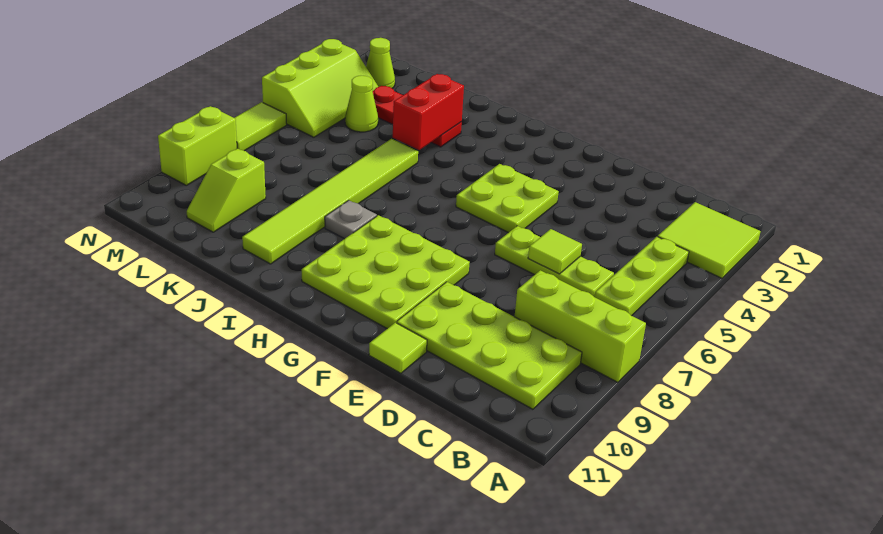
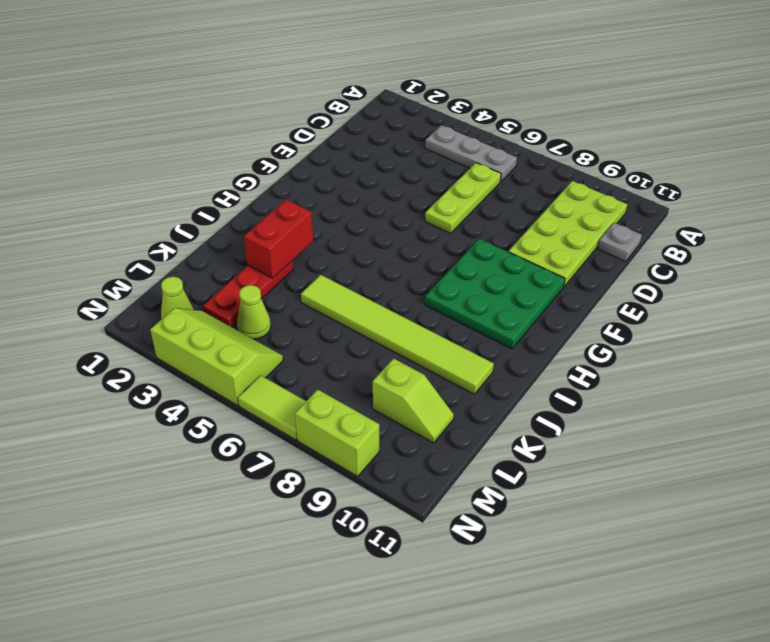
lime tile A2:B3 level 1 -> none
lime brick A8:C8 level 1 -> none
lime plate B4:B6 level 1 -> grey plate B4:B6 level 1
lime tile D6 level 2 -> none
lime tile E11 level 1 -> none
lime plate F4:G5 level 1 -> none
lime plate F8:H10 level 1 -> green plate F8:H10 level 1
grey plate I8 level 1 -> grey plate C11 level 1
red brick J3:J4 level 2 -> red brick I3:J3 level 2

